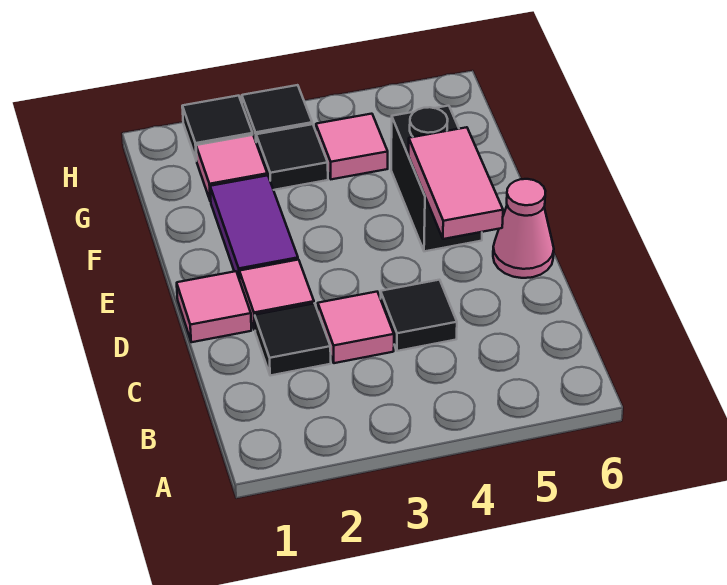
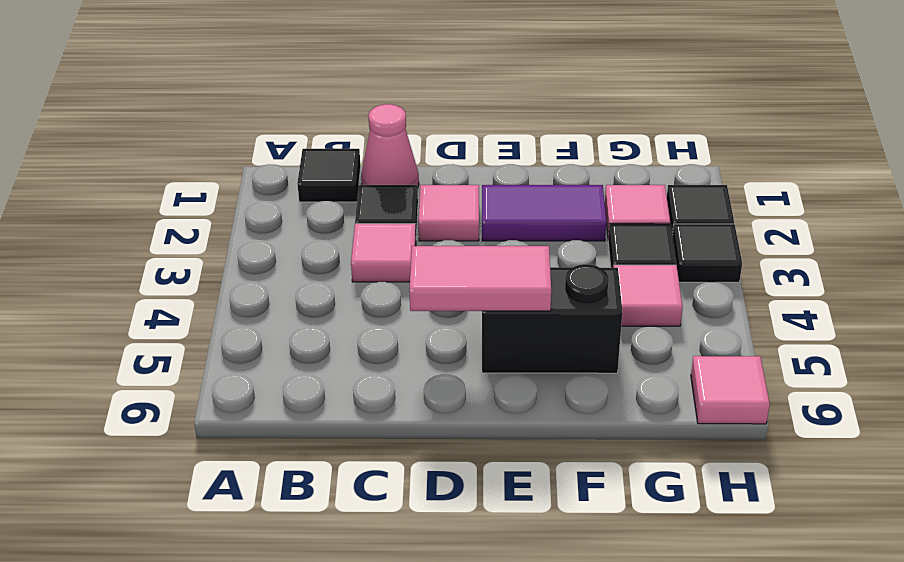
black tile C4 level 1 -> black tile B1 level 1
pink tile D1 level 1 -> pink tile H6 level 1
pink cone D6 level 1 -> pink cone C1 level 1

